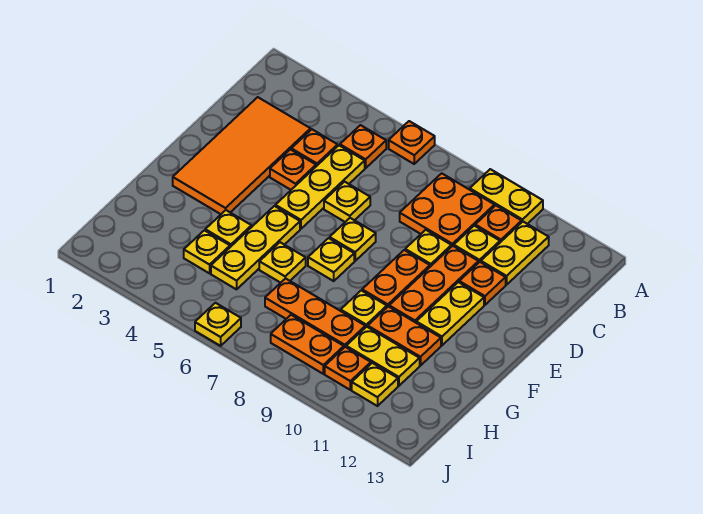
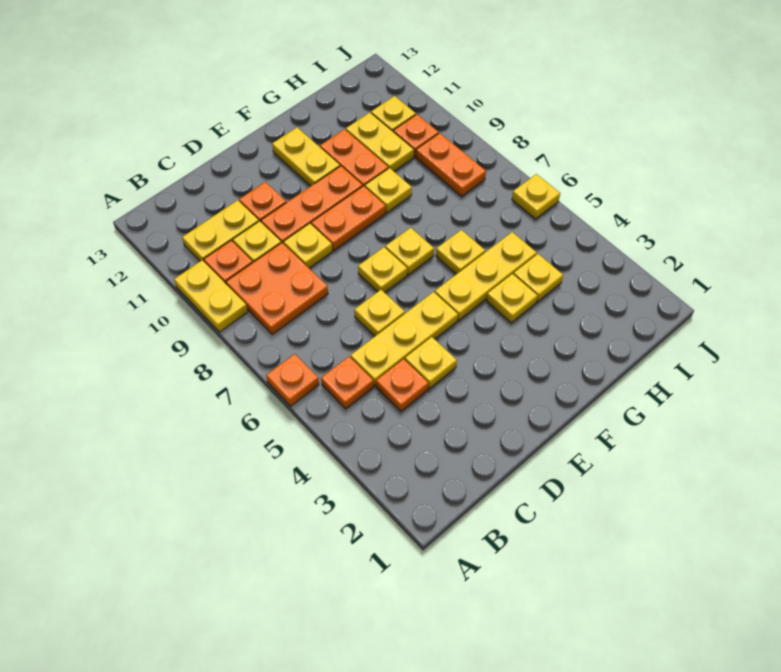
orange tile C2:F3 level 1 -> none
orange plate D4 level 1 -> yellow plate D4 level 1
yellow plate E11:F11 level 1 -> yellow plate F11:F12 level 1
orange plate H7:H9 level 1 -> none

